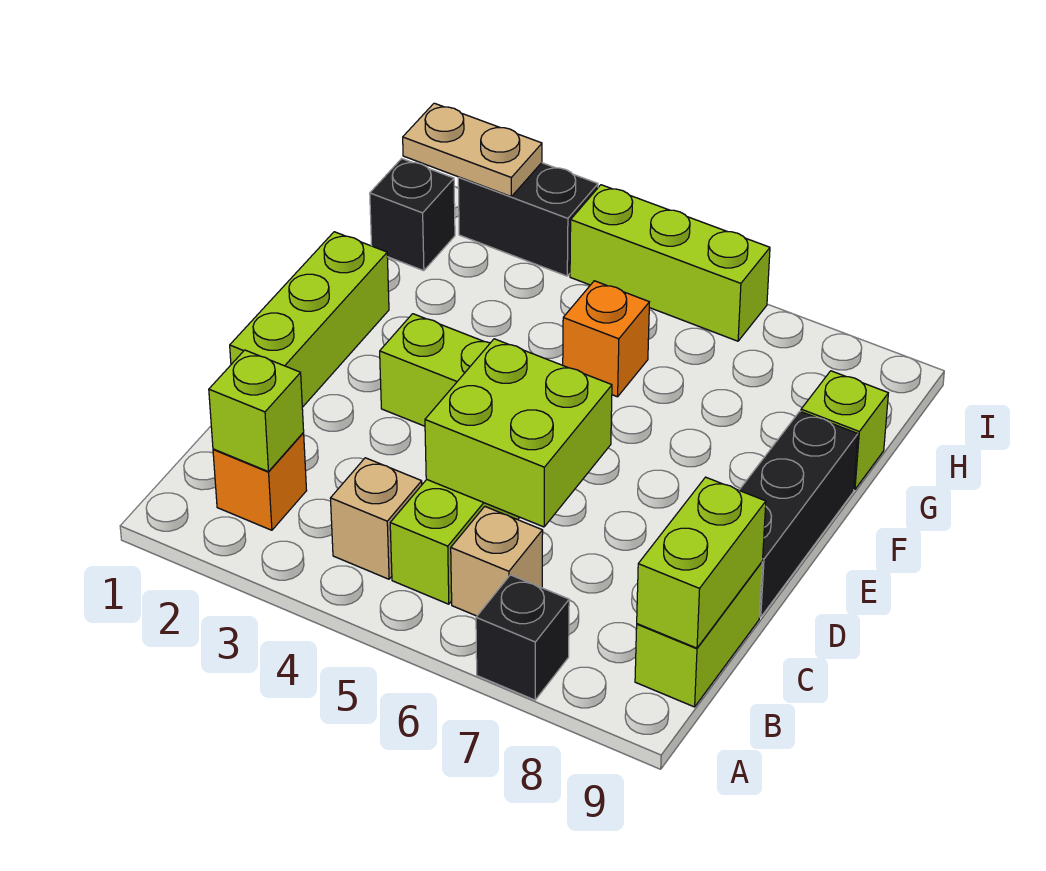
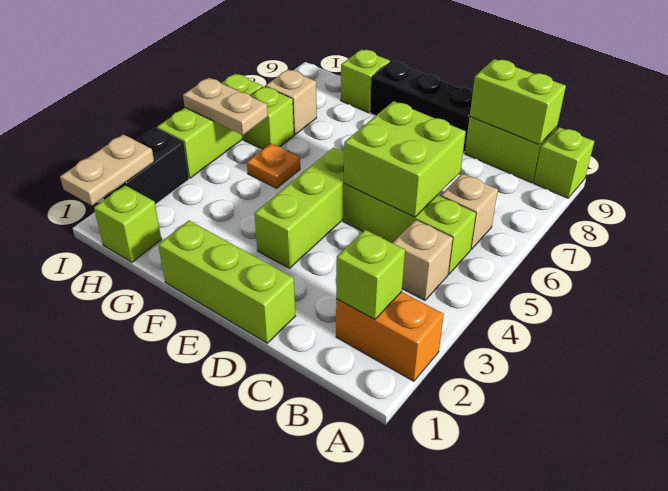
black brick A7 level 1 -> none
none -> lime brick A9 level 1
orange brick B2 level 1 -> orange brick A2:B2 level 1
orange brick G5 level 1 -> orange plate G5 level 1
black brick H1 level 1 -> lime brick H1 level 1
none -> tan plate H5:I5 level 2
none -> lime brick H6 level 1
none -> tan brick H7 level 1

